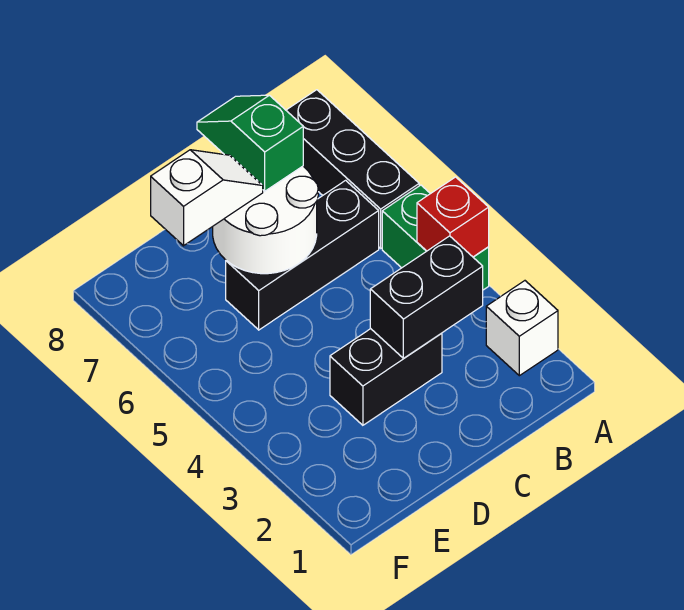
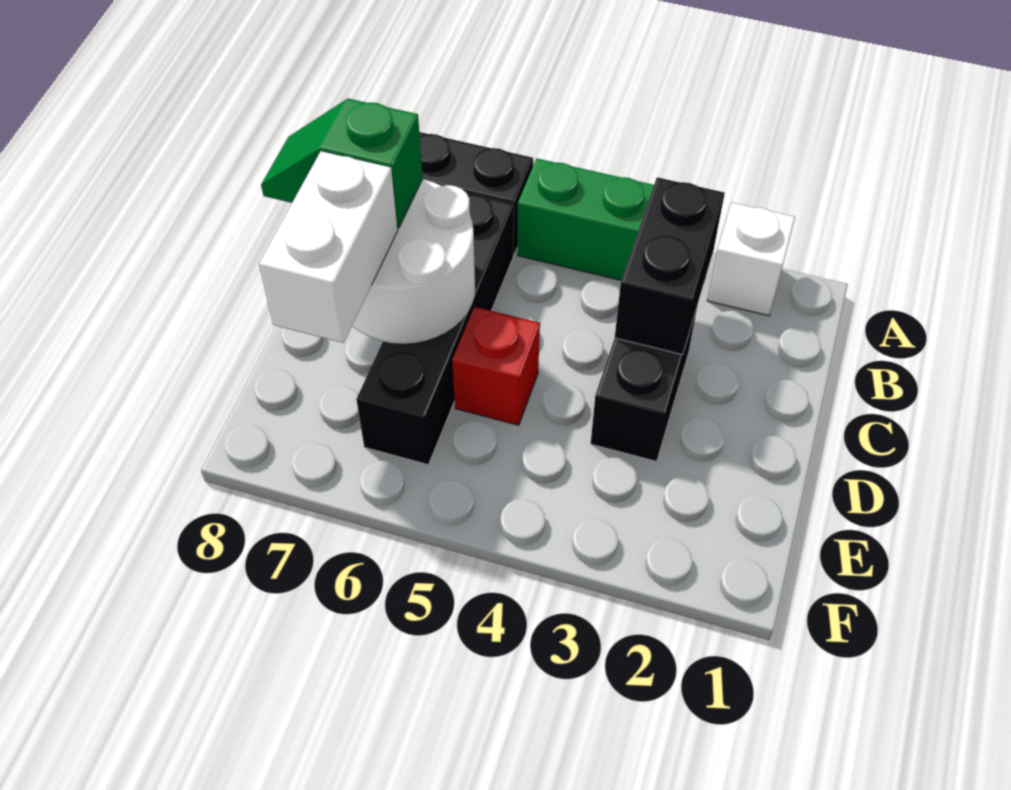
red brick A4 level 2 -> red brick D5 level 1
black brick B6:D6 level 1 -> black brick B6:E6 level 1
white slope D7:E7 level 3 top E -> white brick D7:E7 level 3

